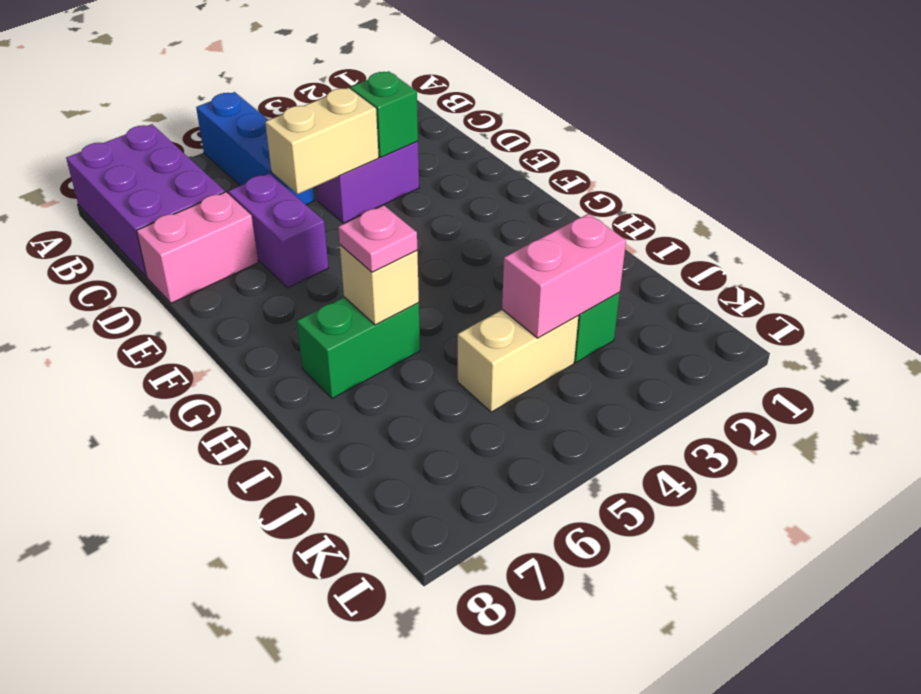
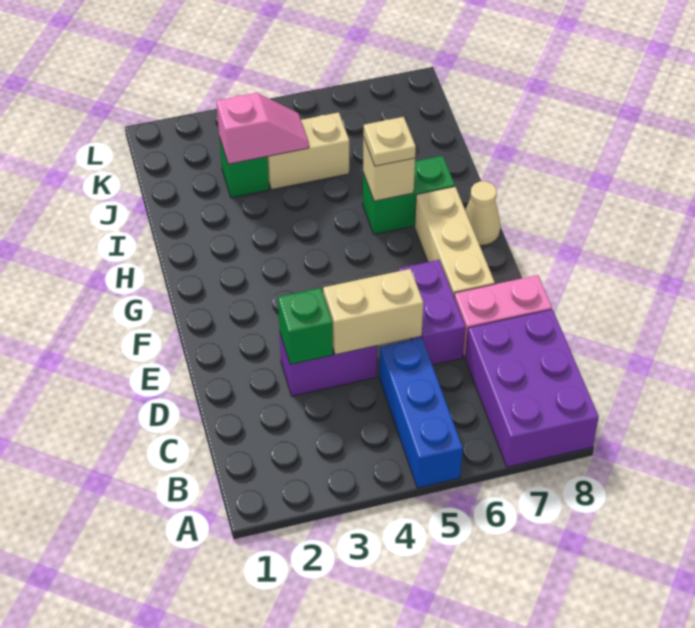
none -> tan brick E7:G7 level 1
none -> tan cone G8 level 1
pink plate H6 level 3 -> tan plate H6 level 3
pink brick J3:J4 level 2 -> pink slope J3:J4 level 2 top 3

